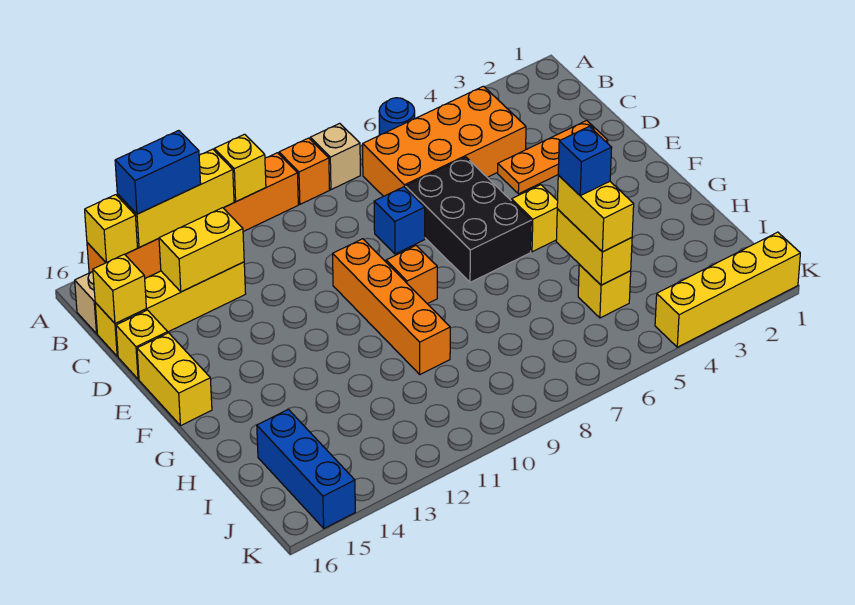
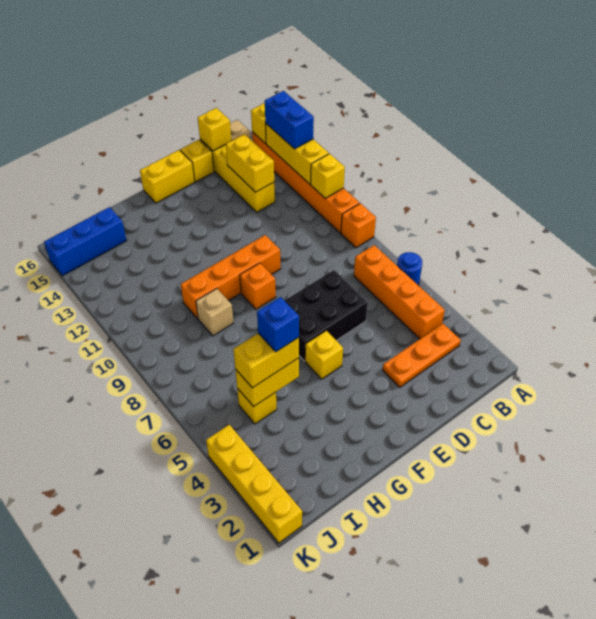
tan brick A8 level 1 -> tan brick H9 level 1
orange brick B4:C7 level 1 -> orange brick B4:B7 level 1
orange plate D2:D4 level 1 -> orange plate B3:D3 level 1
blue brick D8 level 1 -> none

